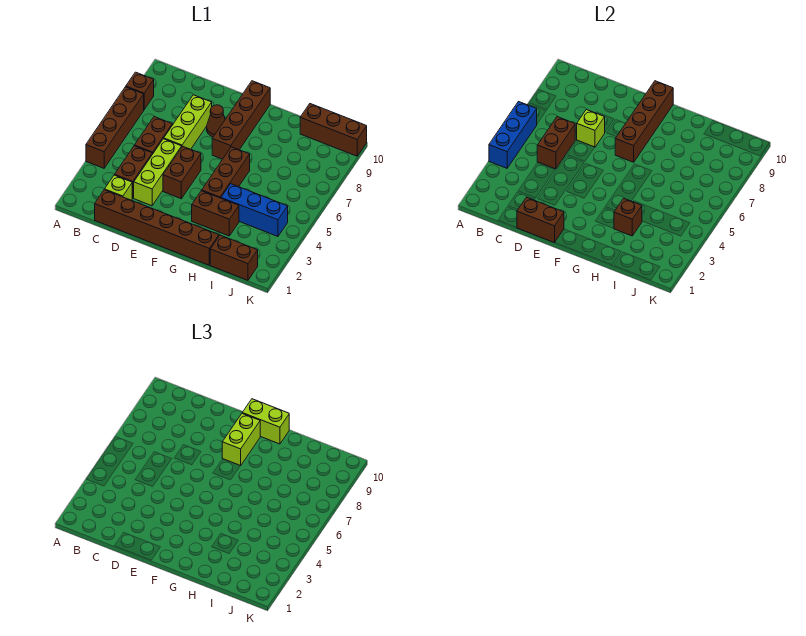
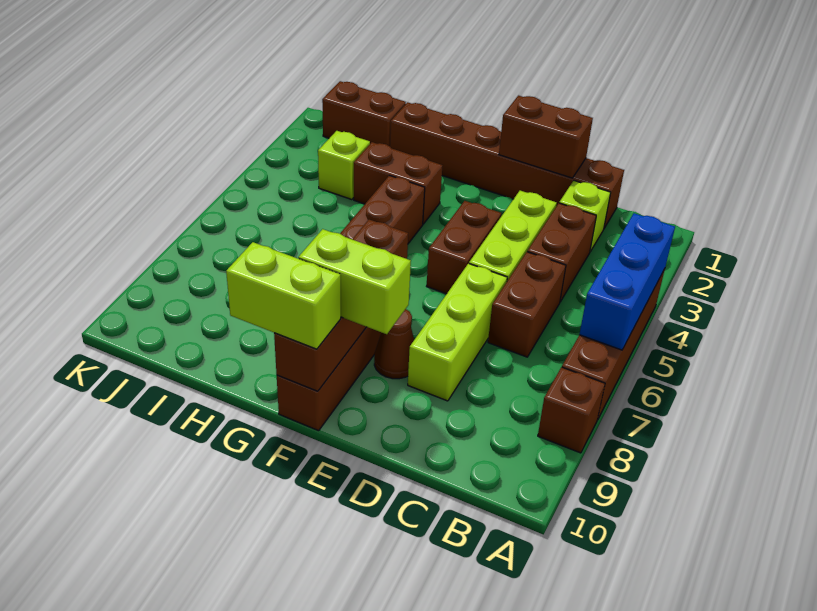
brown brick C5:C6 level 2 -> none
lime brick D7 level 2 -> lime brick I3 level 1
lime brick F8:F9 level 3 -> lime brick E9:F9 level 3
brown brick H3 level 2 -> none
blue brick H4:J4 level 1 -> none
brown brick I10:K10 level 1 -> none

